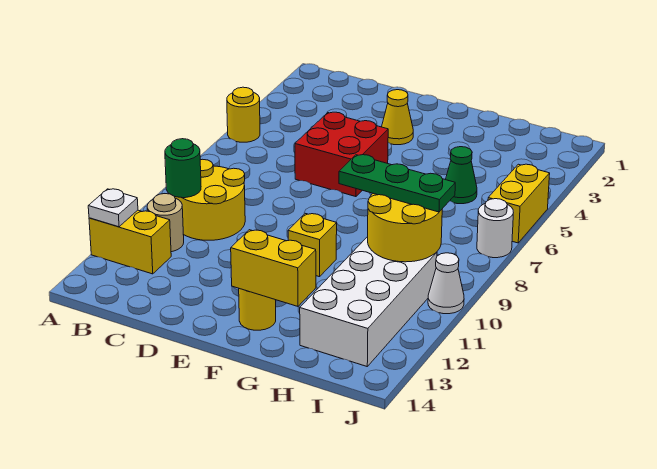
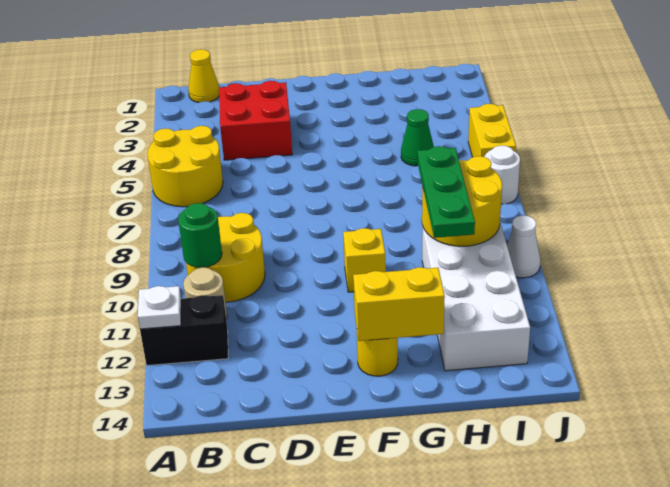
yellow round brick A5 level 1 -> yellow round brick A5:B6 level 1
yellow brick A12:B12 level 1 -> black brick A12:B12 level 1
red brick D5:E6 level 1 -> red brick C3:D4 level 1
yellow cone E3 level 1 -> yellow cone B1 level 1
green plate G9:I9 level 3 -> green plate H9:H11 level 3

